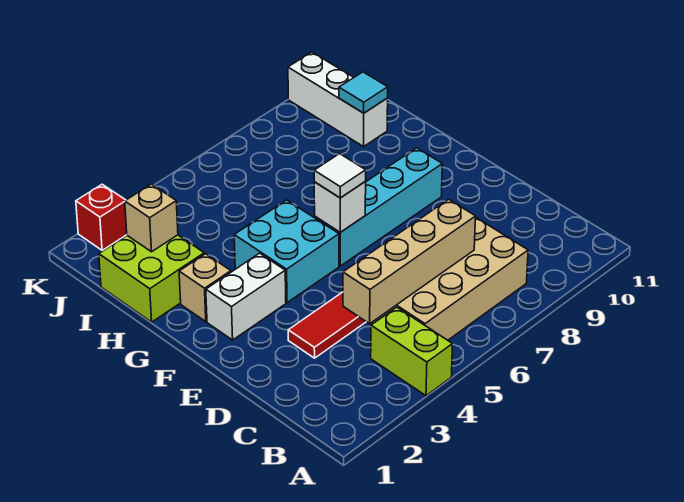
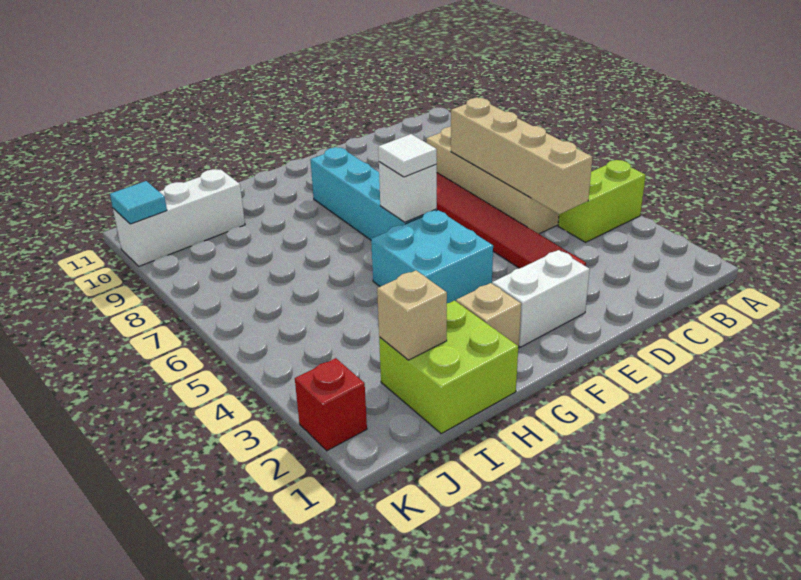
white brick F2:F3 level 1 -> white brick E2:F2 level 1
cyan tile I10 level 2 -> cyan tile K10 level 2

